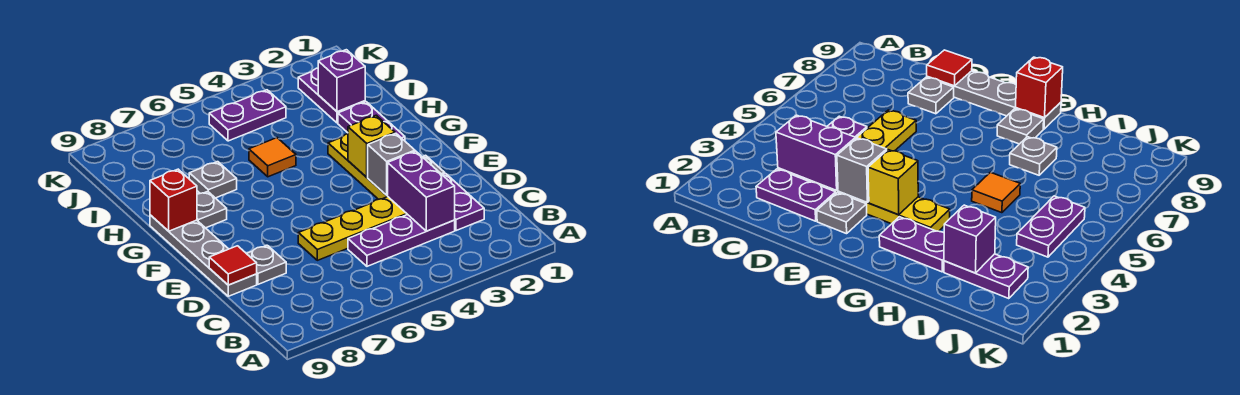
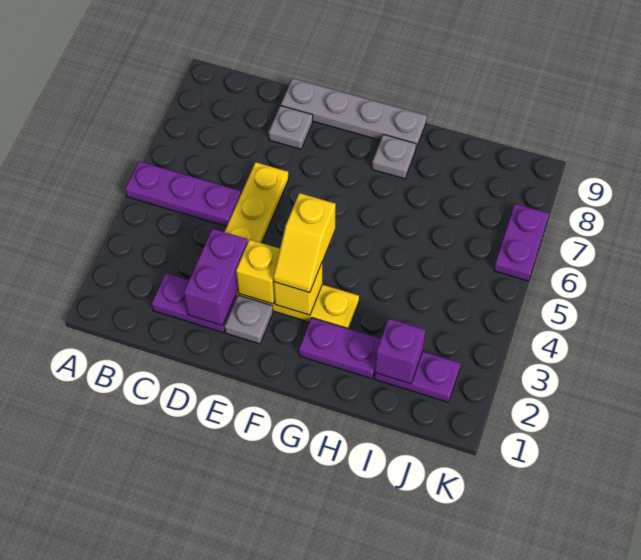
purple plate C3:C5 level 1 -> purple plate A5:C5 level 1
purple brick C3:D3 level 2 -> purple brick D2:D3 level 2
red tile D9 level 2 -> none
grey brick E3 level 2 -> yellow brick E3 level 2
none -> yellow slope F3:F4 level 3 top 4
red brick G9 level 2 -> none
orange tile H5 level 1 -> none
grey plate H7 level 1 -> none
purple plate J4:J5 level 1 -> purple plate K6:K7 level 1

